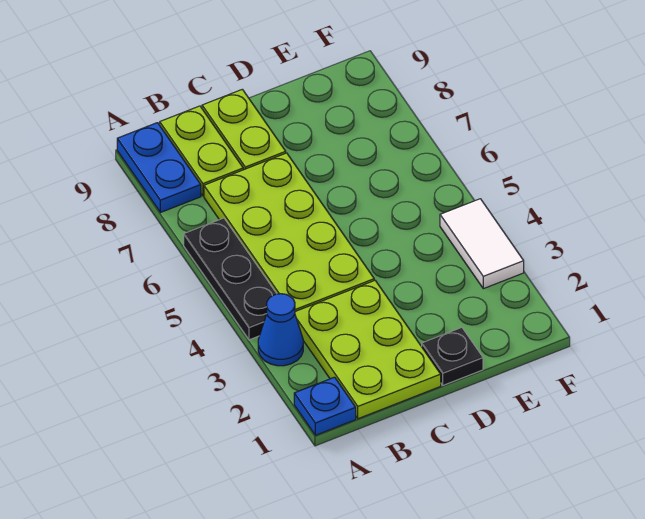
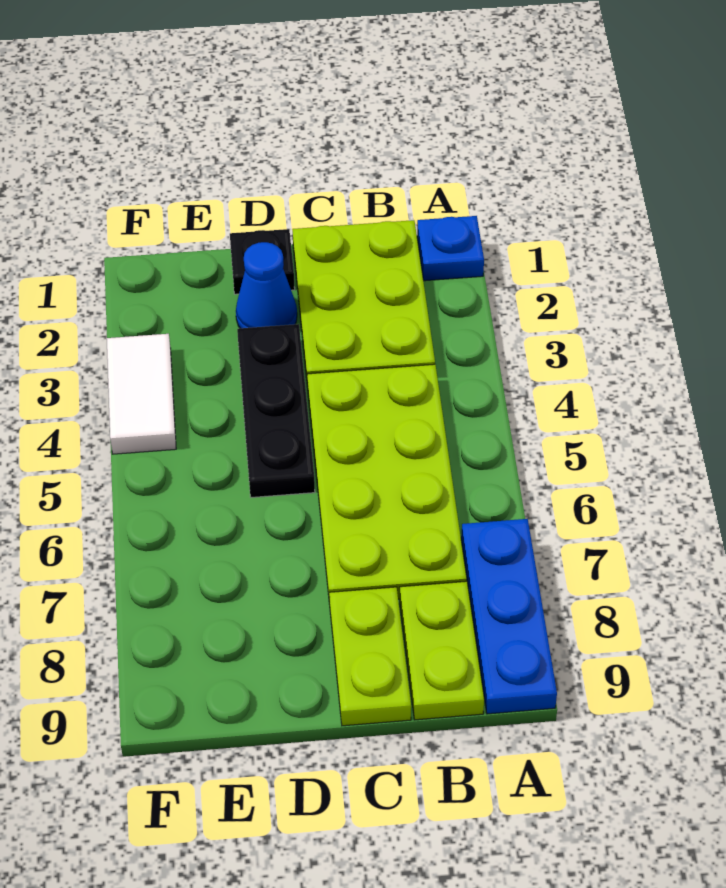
blue cone A3 level 1 -> blue cone D2 level 1
black plate A4:A6 level 1 -> black plate D3:D5 level 1
blue plate A8:A9 level 1 -> blue plate A7:A9 level 1

